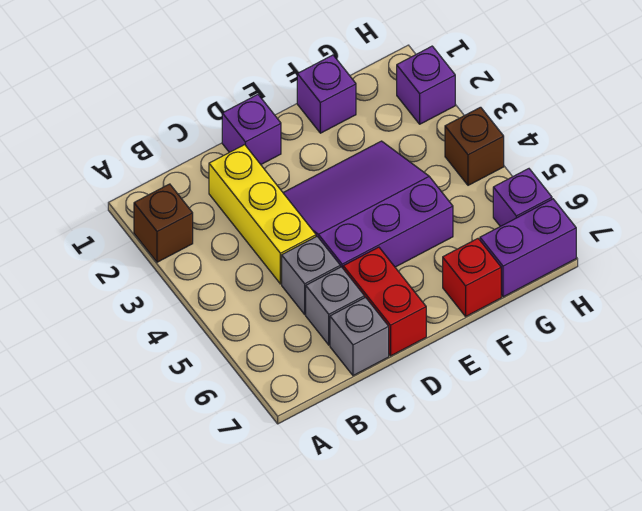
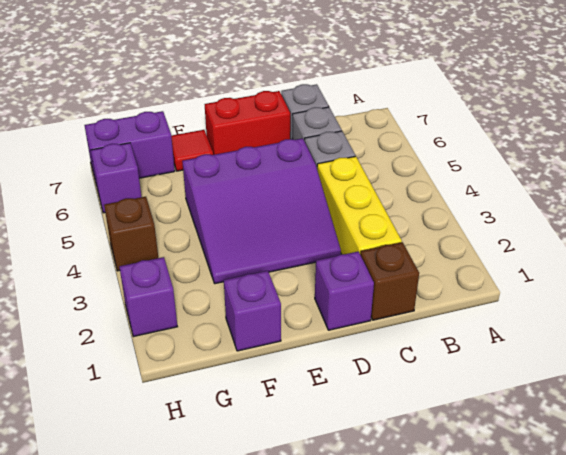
brown brick A2 level 1 -> brown brick C1 level 1
red brick D6:D7 level 1 -> red brick D7:E7 level 1
red brick F7 level 1 -> red tile F7 level 1

